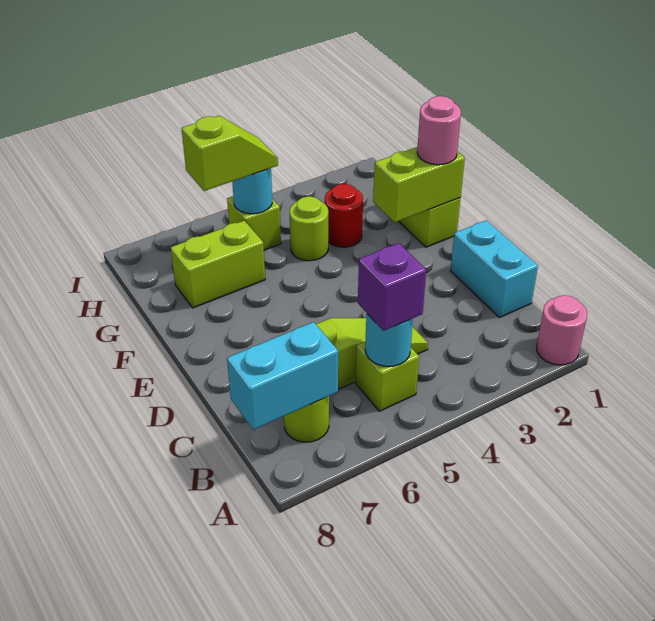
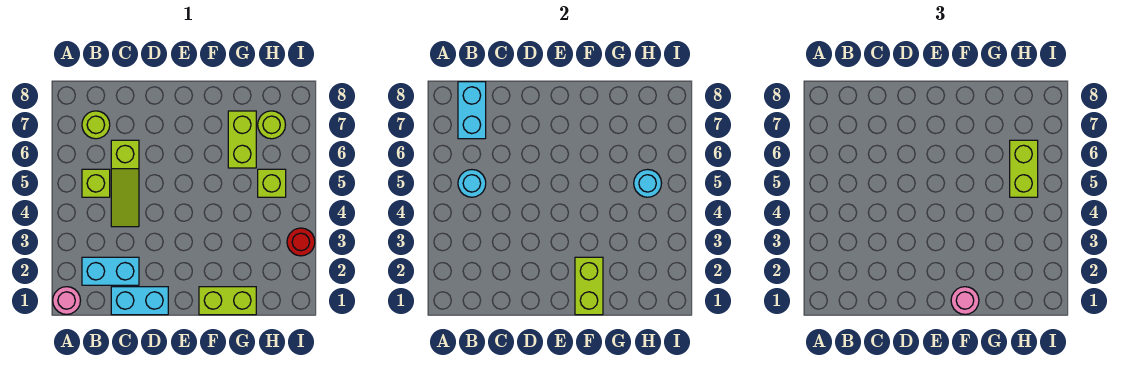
none -> cyan brick B2:C2 level 1
purple brick B5 level 3 -> none
red round brick G3 level 1 -> red round brick I3 level 1
lime round brick G4 level 1 -> lime round brick H7 level 1
lime slope H5:H6 level 3 top 6 -> lime brick H5:H6 level 3

